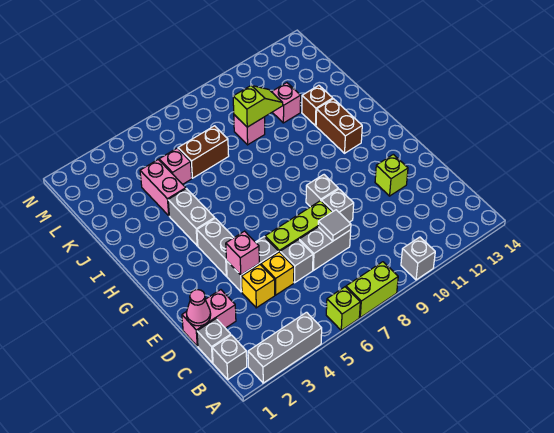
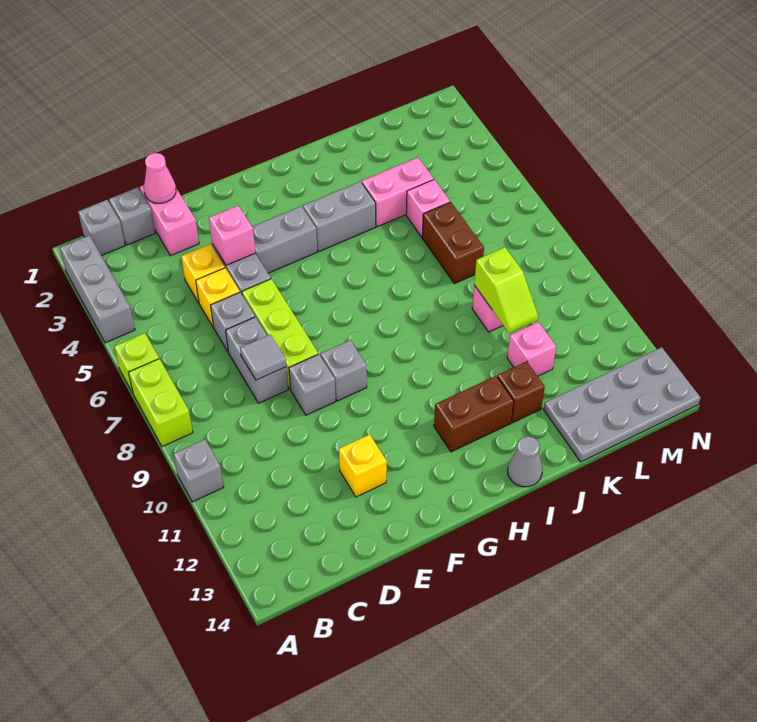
lime brick E12 level 1 -> yellow brick E12 level 1
none -> grey cone I14 level 1
none -> grey plate K13:N14 level 1

